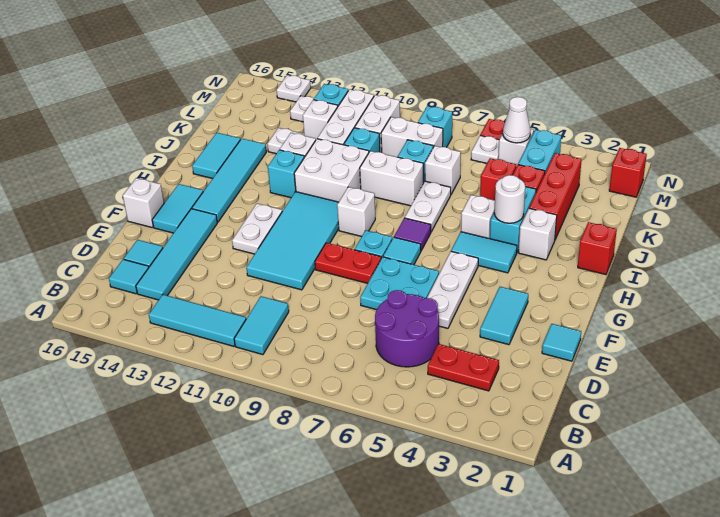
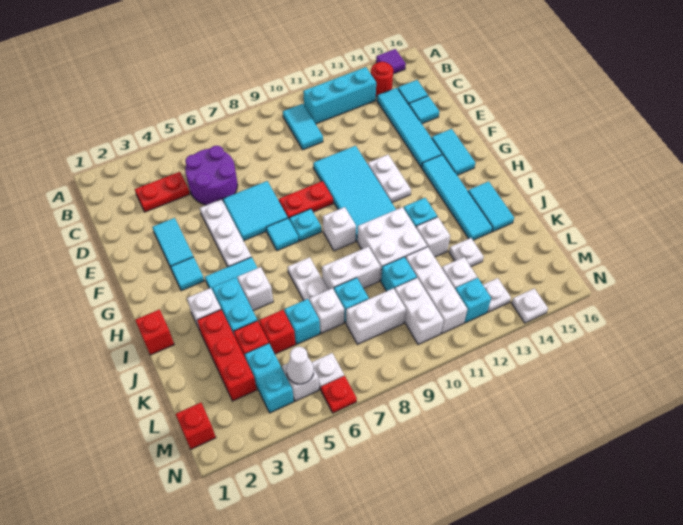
cyan tile B11:B13 level 1 -> cyan brick B11:B13 level 1
none -> red round brick B14 level 1
cyan tile E1 level 1 -> cyan tile G3 level 1
cyan plate E6:F7 level 1 -> cyan tile E6:F7 level 1
white brick F16 level 1 -> none
purple tile H7 level 1 -> purple tile A15 level 1
white round brick I4 level 2 -> none
cyan brick M8 level 1 -> cyan brick K6 level 1

